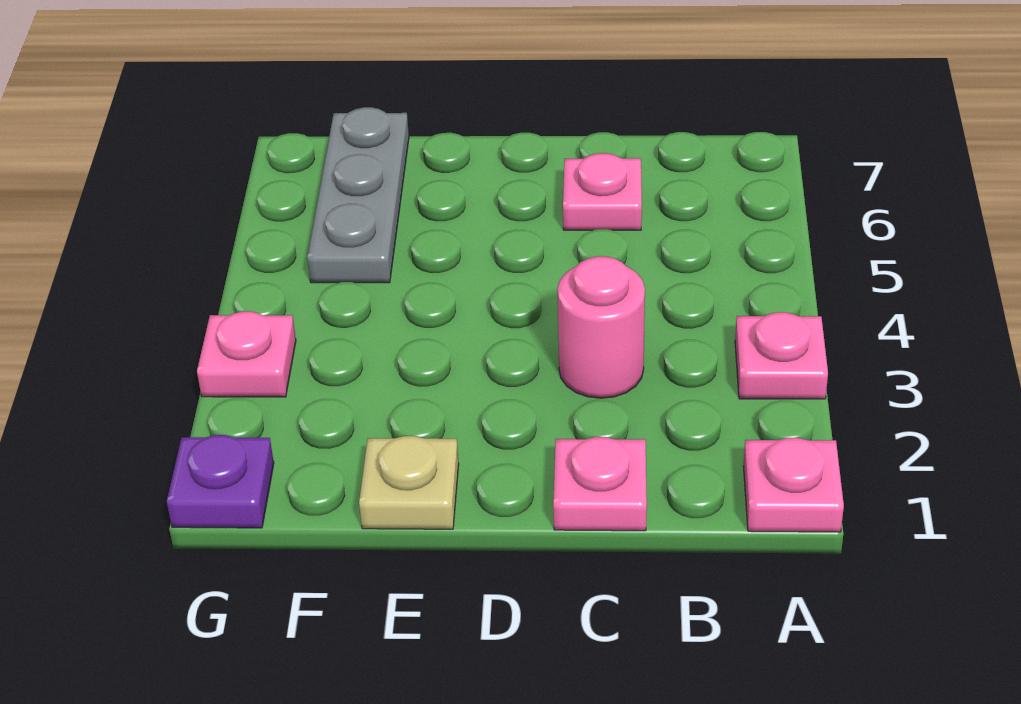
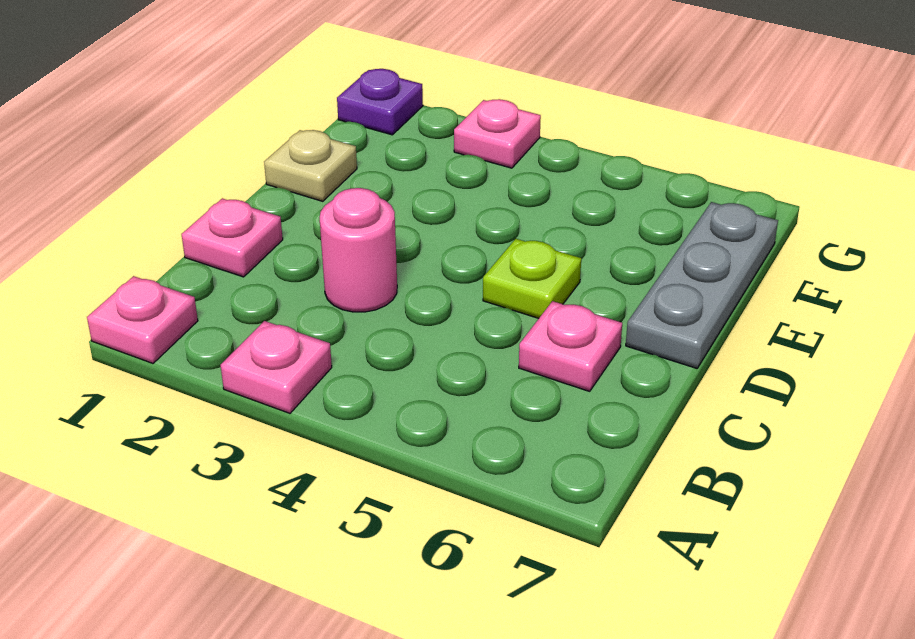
none -> lime plate D5 level 1
grey plate F5:F7 level 1 -> grey plate D7:F7 level 1

